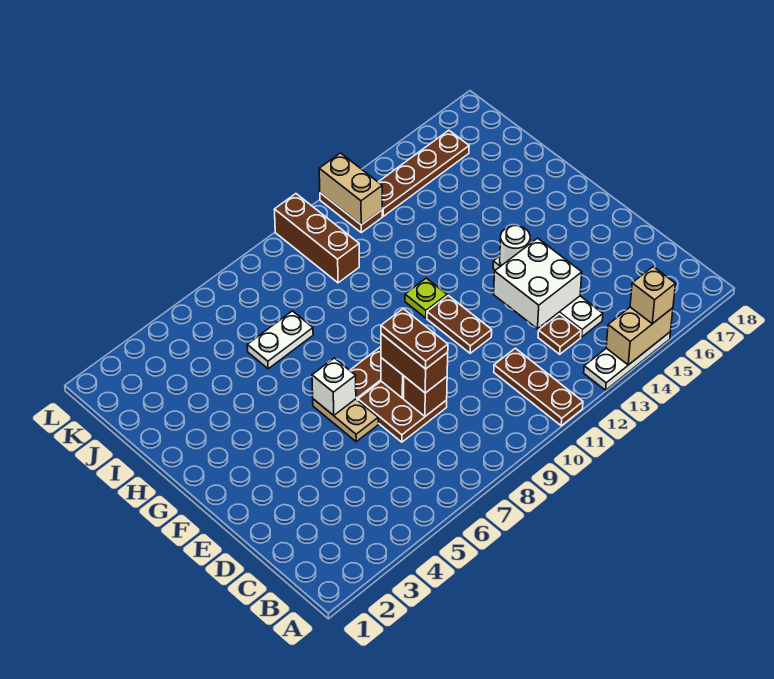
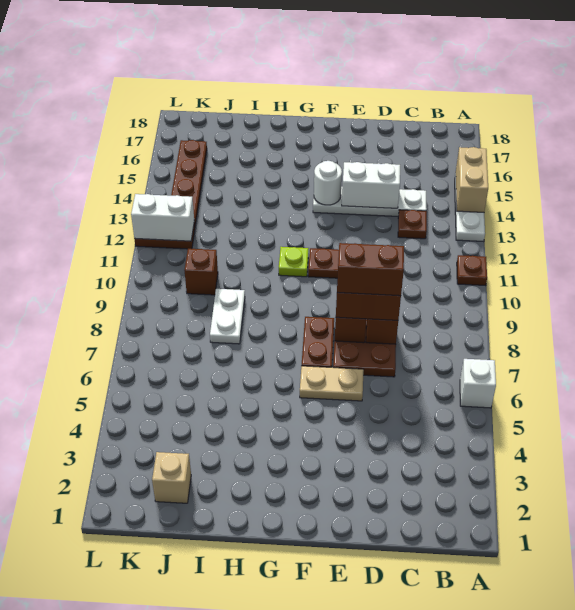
brown plate A11:C11 level 1 -> brown plate A11 level 1
tan brick A15 level 3 -> tan brick J2 level 1
brown plate D8:E8 level 4 -> brown brick D8:E8 level 4
white brick D13:E14 level 2 -> white brick D14:E14 level 2
white brick F6 level 2 -> white brick A6 level 1
white plate I6:I7 level 1 -> white plate I8:I9 level 1
brown brick J10:L10 level 1 -> brown brick J10 level 1
tan brick K12:L12 level 2 -> white brick K12:L12 level 2

